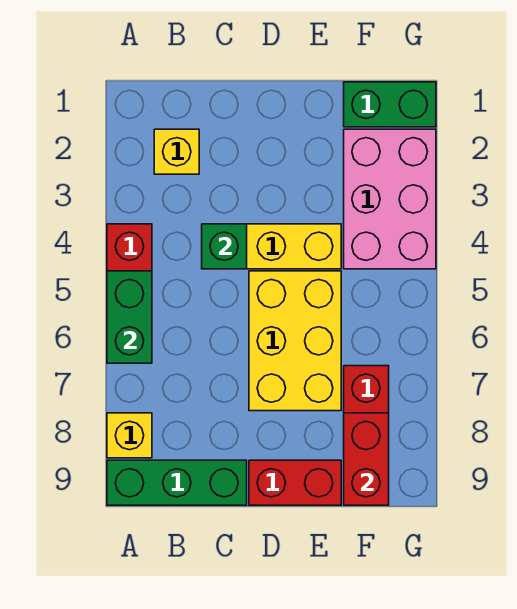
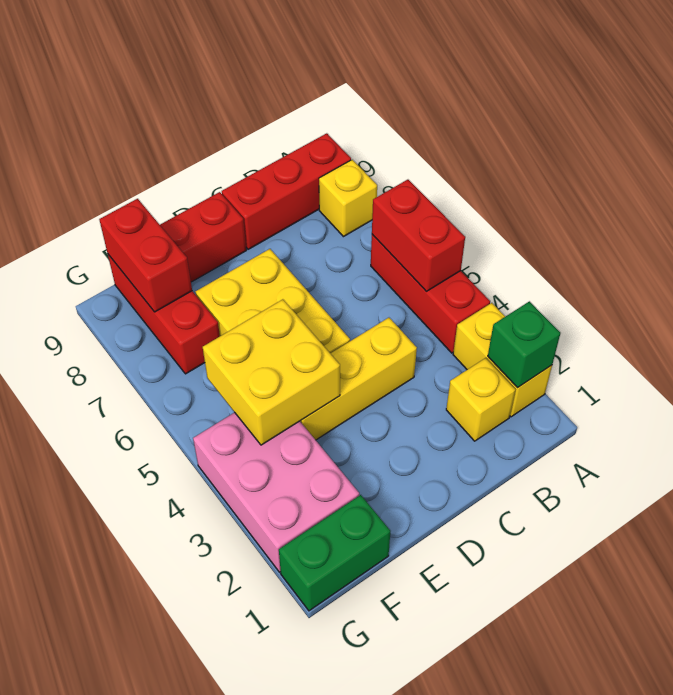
none -> yellow brick A2:A3 level 1
green brick A5:A6 level 2 -> red brick A5:A6 level 2
green brick A9:C9 level 1 -> red brick A9:C9 level 1
green brick C4 level 2 -> green brick A2 level 2
none -> yellow brick E4:F5 level 2

